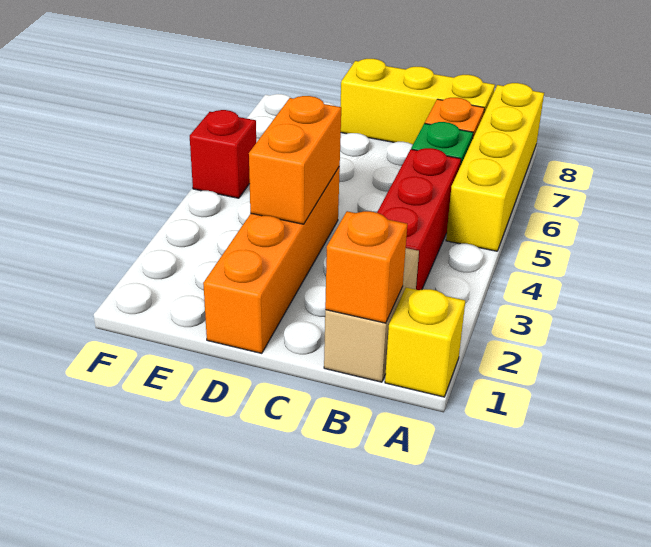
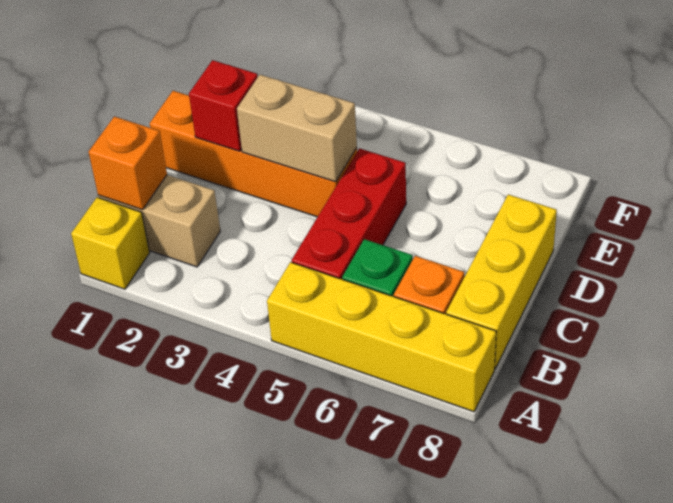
red brick B3:B5 level 1 -> red brick B5:D5 level 1
orange brick D3:D4 level 2 -> tan brick D3:D4 level 2
red brick F5 level 1 -> red brick D2 level 2

